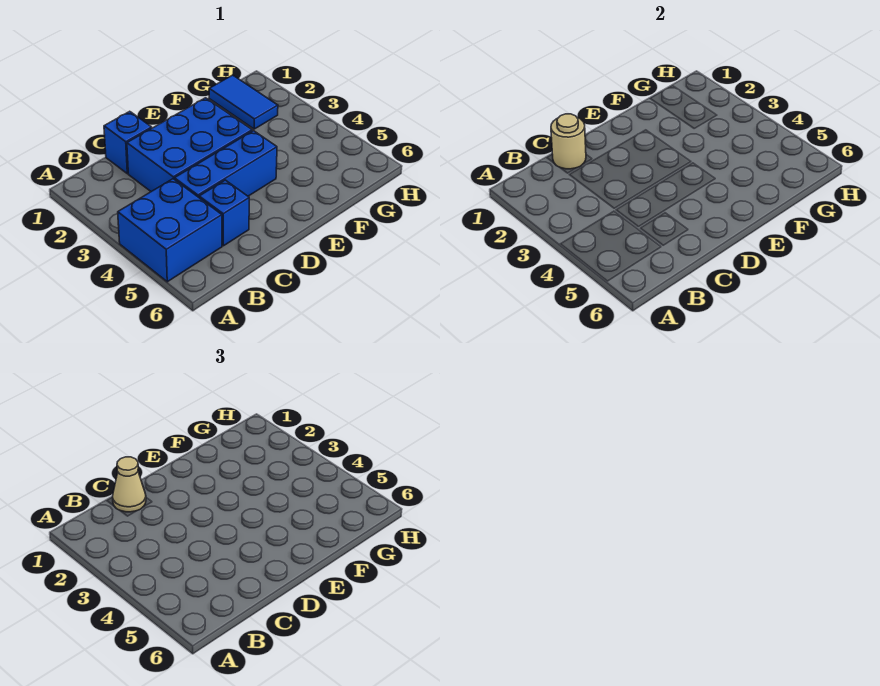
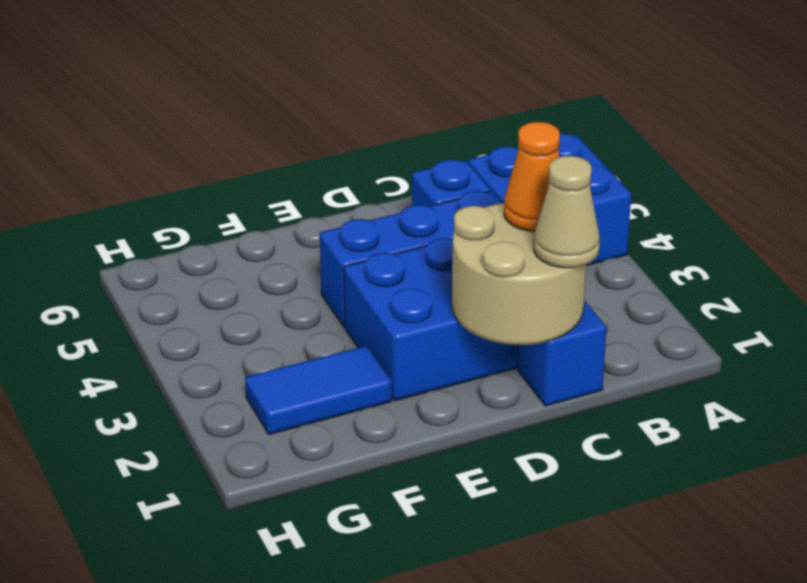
tan round brick C1 level 2 -> tan round brick C1:D2 level 2
none -> orange cone C2 level 3
blue tile G1:G2 level 1 -> blue tile F2:G2 level 1

